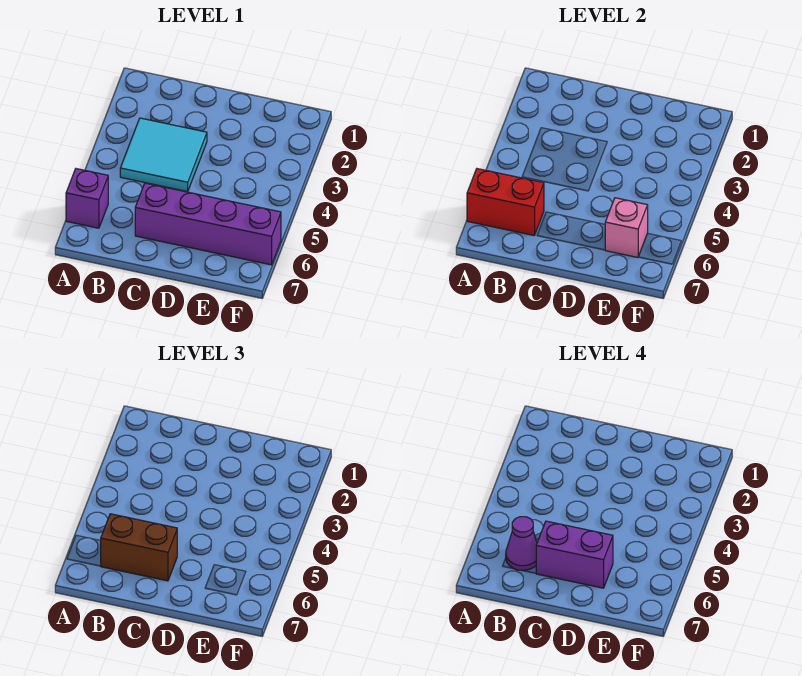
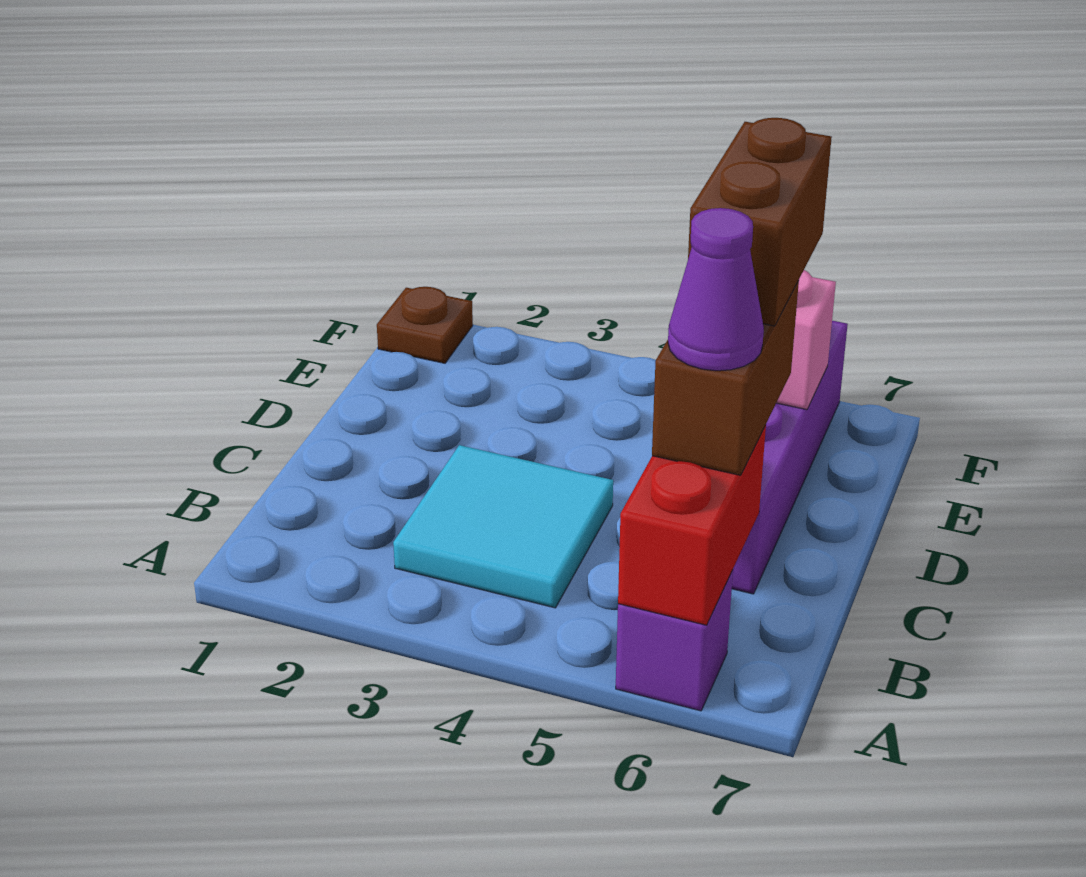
purple brick C6:D6 level 4 -> brown brick C6:D6 level 4
none -> brown plate F1 level 1

